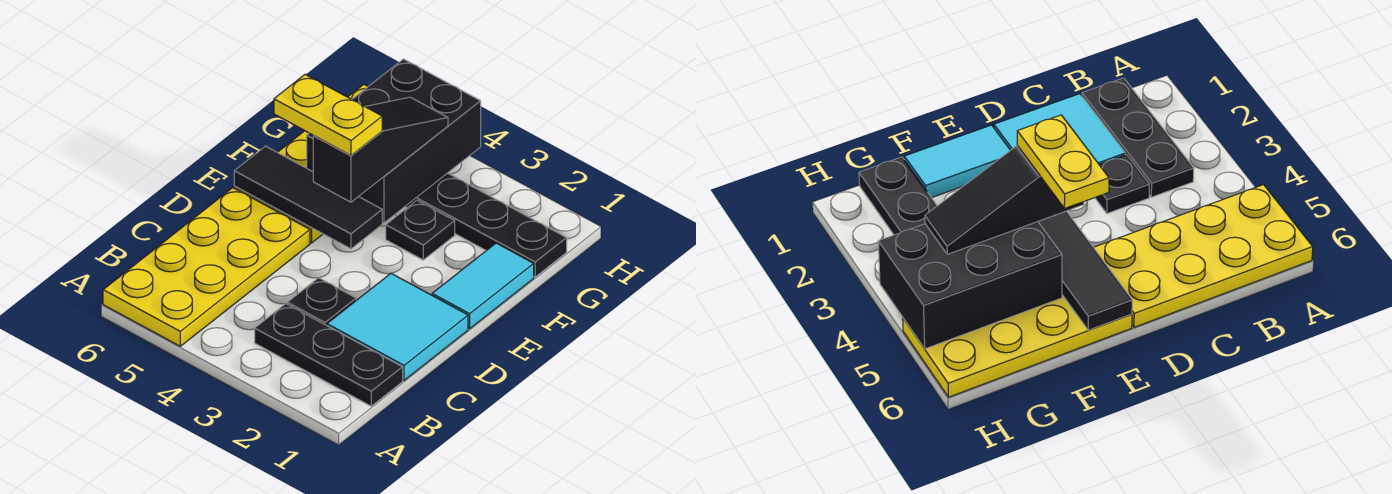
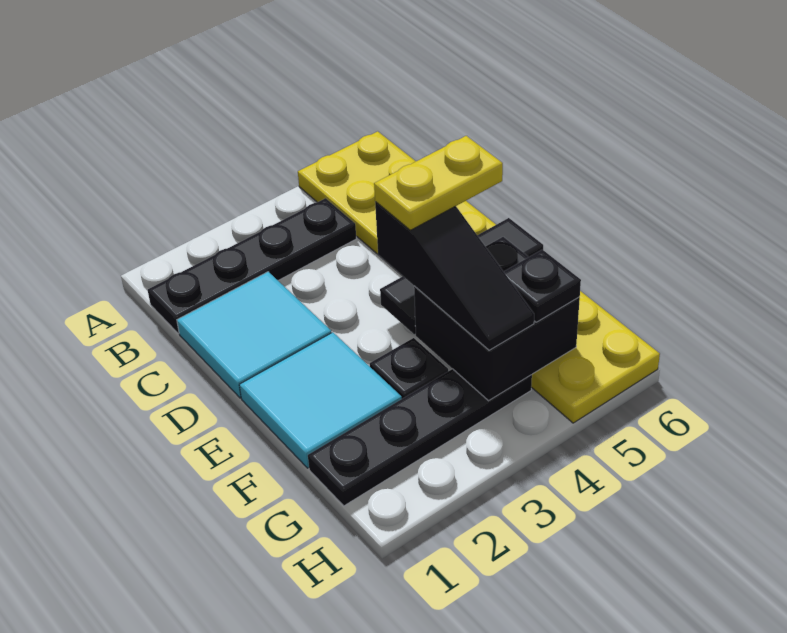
black plate B1:B3 level 1 -> black plate B1:B4 level 1
black plate C3 level 1 -> black plate G5 level 3
cyan tile E1:F1 level 1 -> cyan tile E1:F2 level 1
black brick F4:H5 level 2 -> black brick F4:G5 level 2

